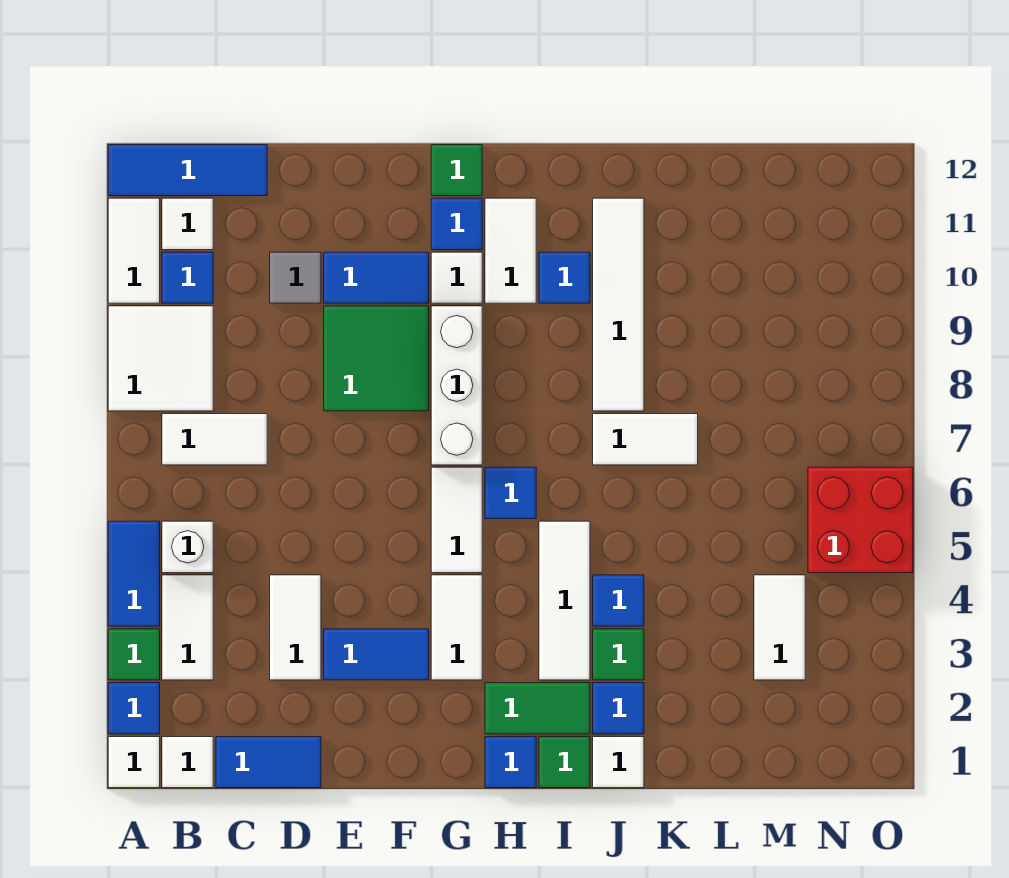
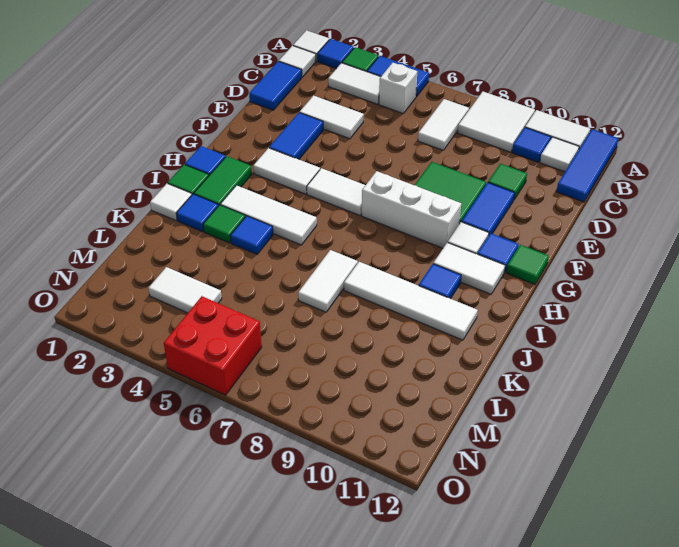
grey tile D10 level 1 -> green tile D10 level 1
blue tile H6 level 1 -> none

